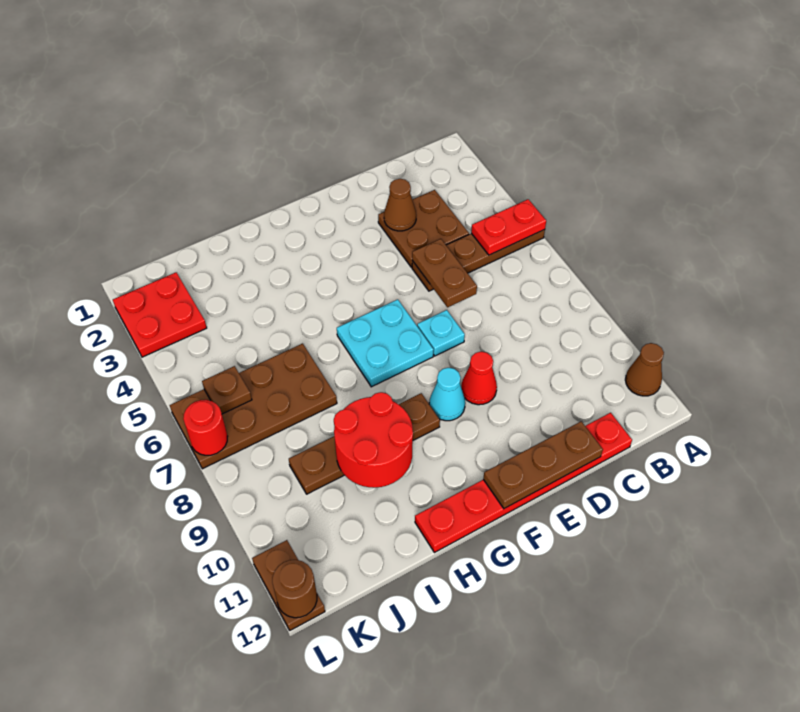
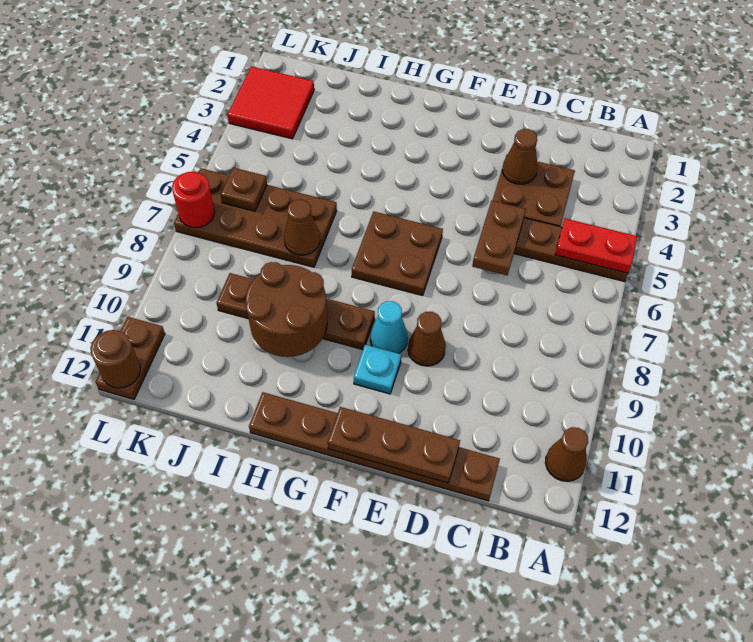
red plate C12:H12 level 1 -> brown plate C12:H12 level 1
cyan plate E7 level 1 -> cyan plate F10 level 1
red cone E9 level 1 -> brown cone E9 level 1
cyan plate F6:G7 level 1 -> brown plate F6:G7 level 1
red round brick H9:I10 level 2 -> brown round brick H9:I10 level 2
none -> brown cone I7 level 2
red plate K2:L3 level 1 -> red tile K2:L3 level 1

